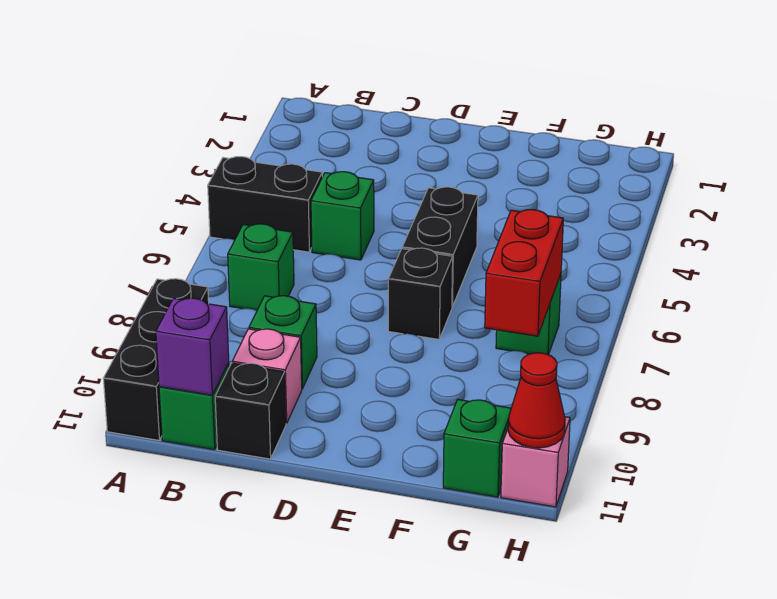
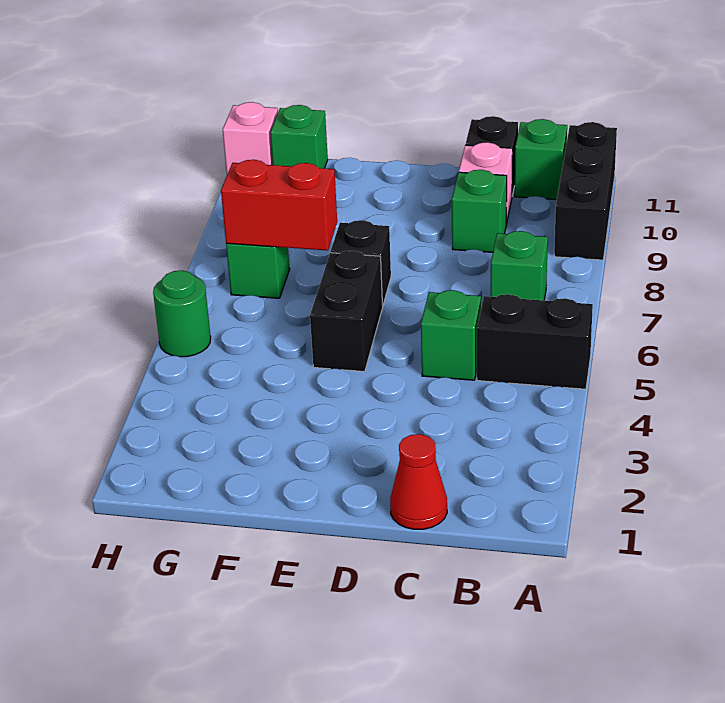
purple brick B11 level 2 -> none
red brick G7:G8 level 2 -> red brick F7:G7 level 2
none -> green round brick H5 level 1
red cone H11 level 2 -> red cone C1 level 1

